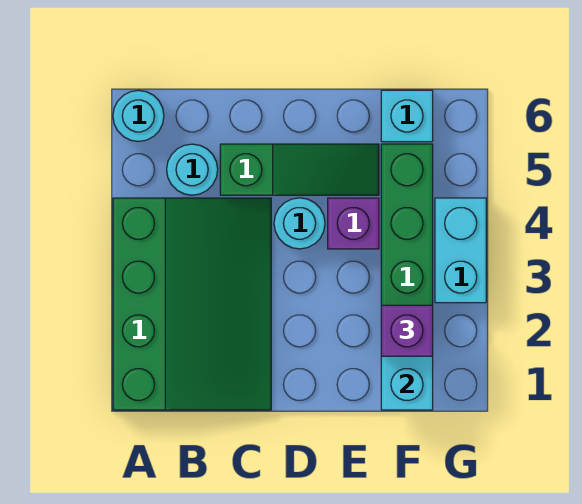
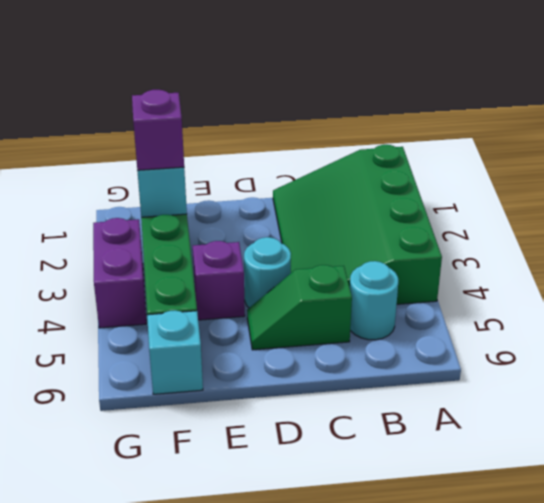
cyan round brick A6 level 1 -> none
green slope C5:E5 level 1 top C -> green slope C5:D5 level 1 top C
cyan brick G3:G4 level 1 -> purple brick G3:G4 level 1

